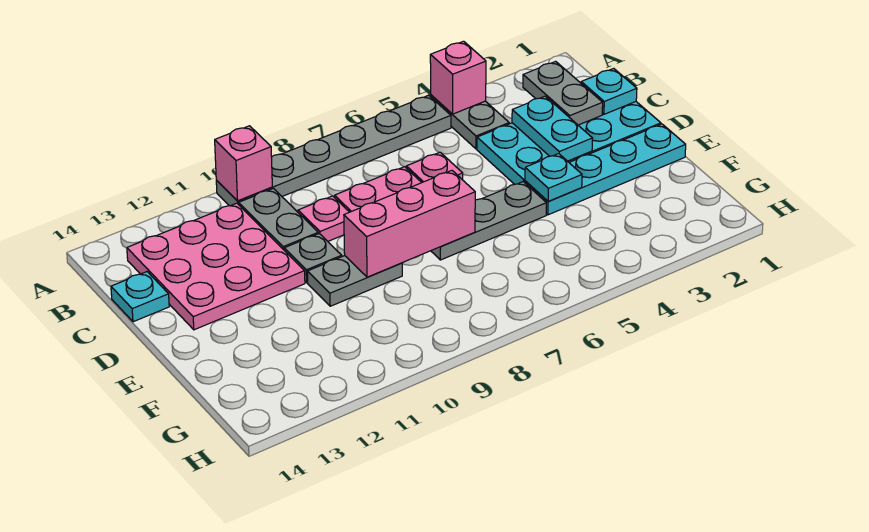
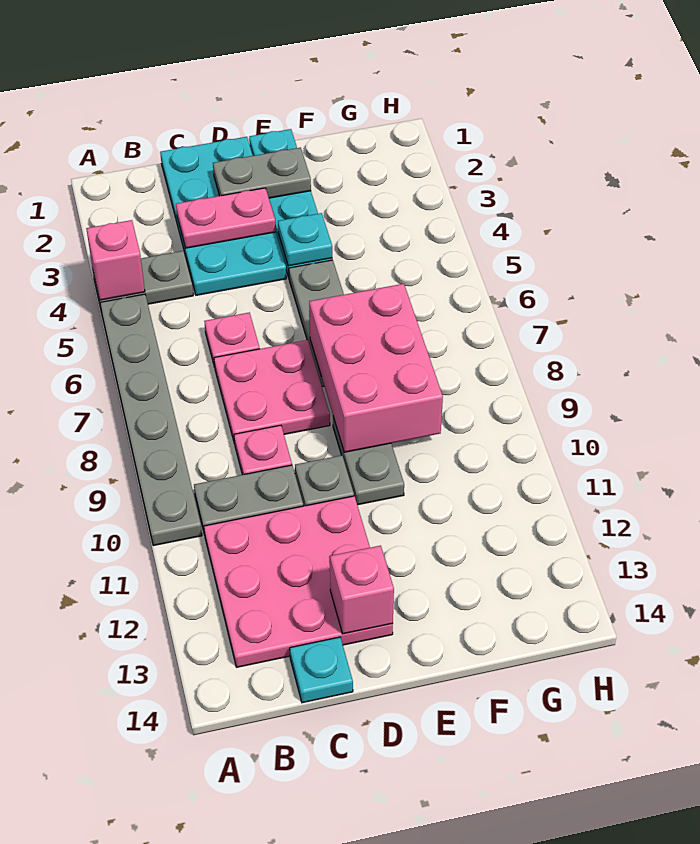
pink brick A10 level 2 -> pink brick D13 level 2
grey plate B2:C2 level 2 -> grey plate D2:E2 level 2
cyan plate C1 level 2 -> none
cyan plate C3:D3 level 2 -> pink plate C3:D3 level 2
pink brick E7:E9 level 2 -> pink brick E7:F9 level 2

